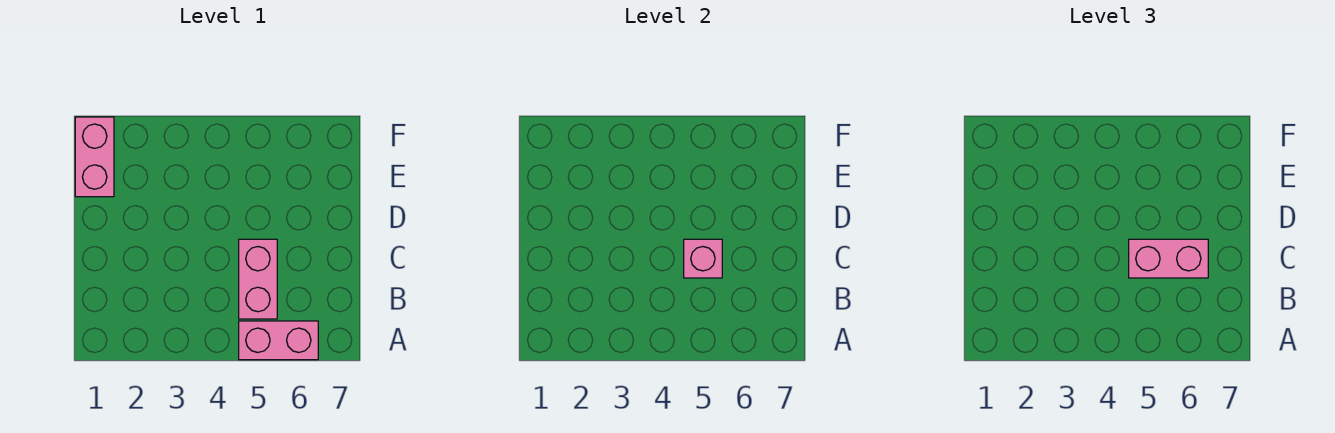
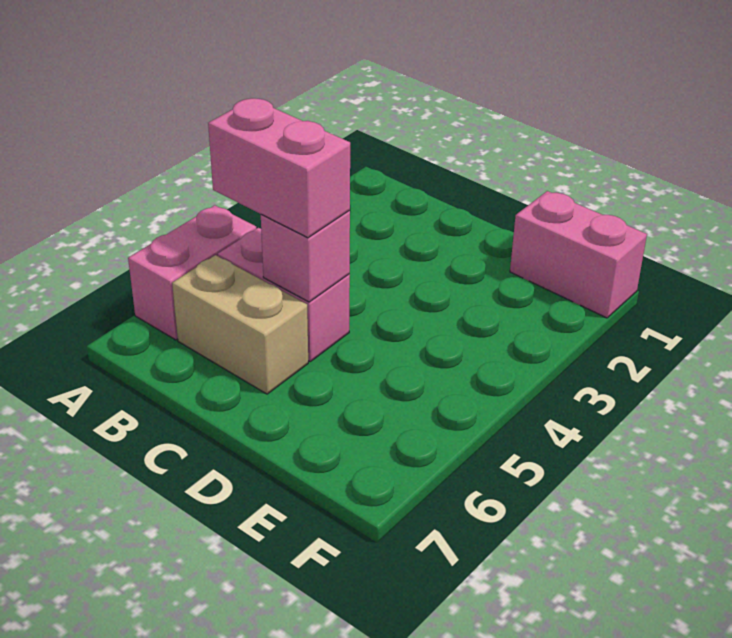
none -> tan brick B6:C6 level 1
pink brick C5:C6 level 3 -> pink brick B5:C5 level 3

